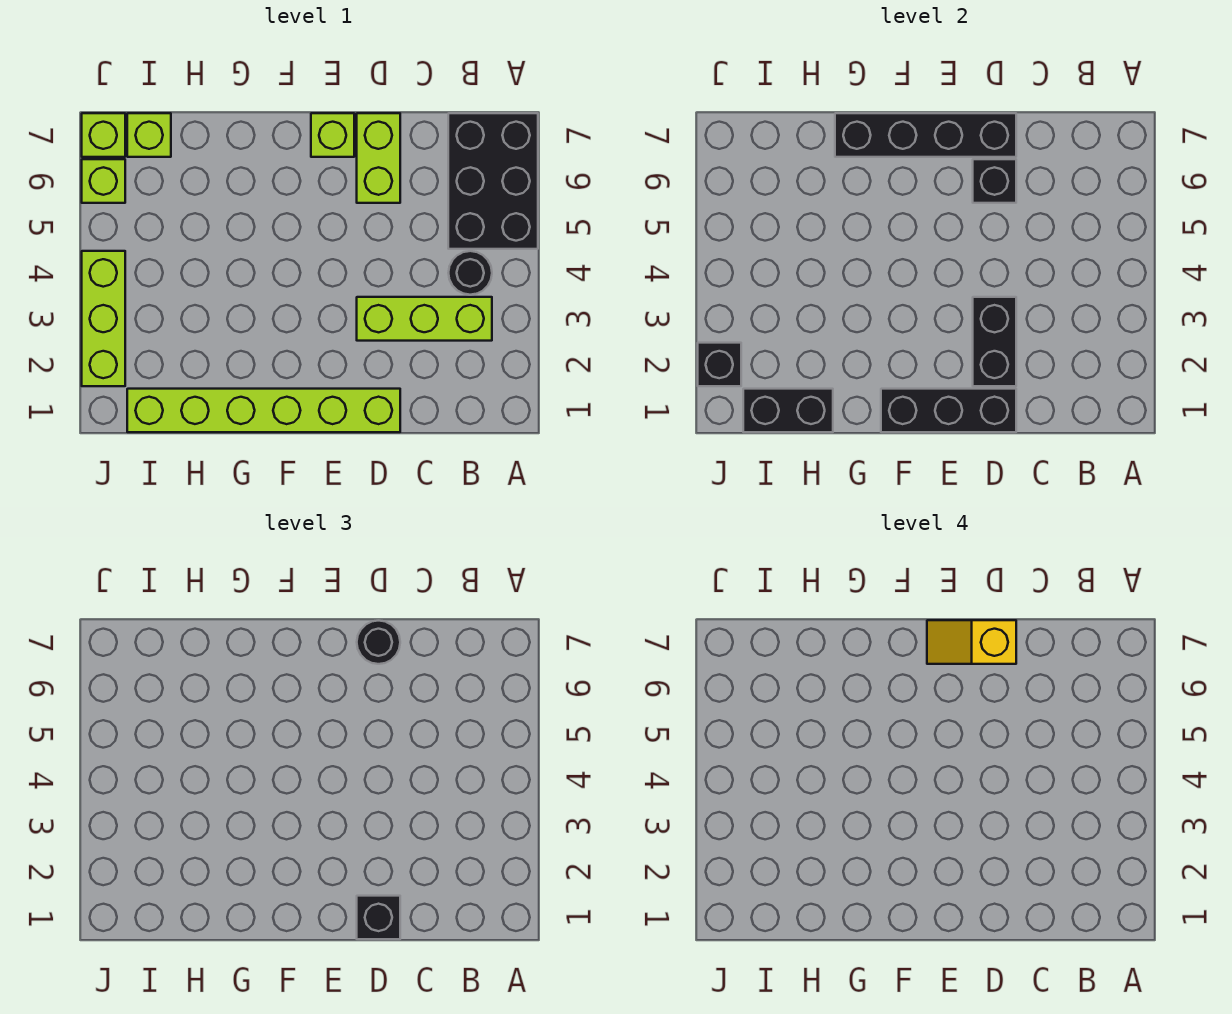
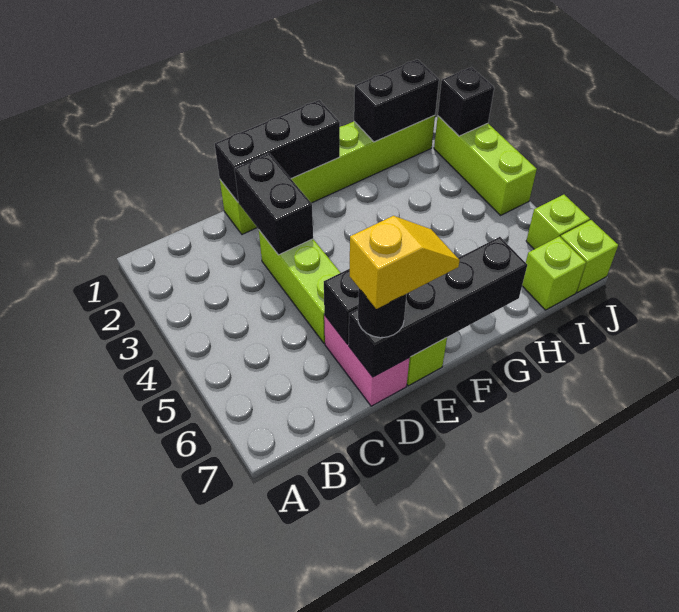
black brick A5:B7 level 1 -> none
lime brick B3:D3 level 1 -> lime brick D3:D5 level 1
black round brick B4 level 1 -> none
black brick D1 level 3 -> none
lime brick D6:D7 level 1 -> pink brick D6:D7 level 1

